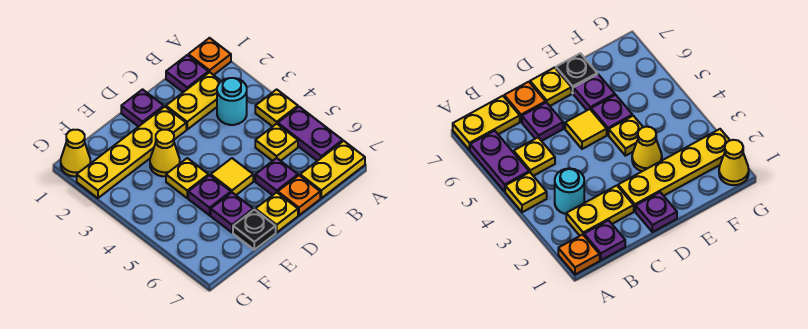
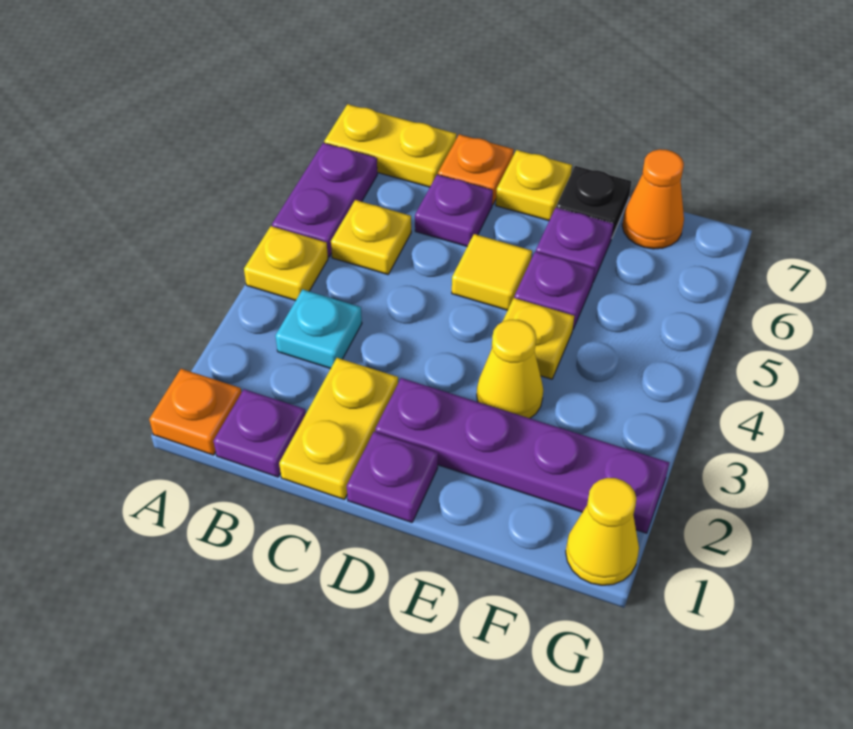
yellow plate B2:C2 level 1 -> yellow plate C1:C2 level 1
cyan round brick B3 level 1 -> cyan plate B3 level 1
yellow plate D2:G2 level 1 -> purple plate D2:G2 level 1
none -> orange cone F7 level 1

